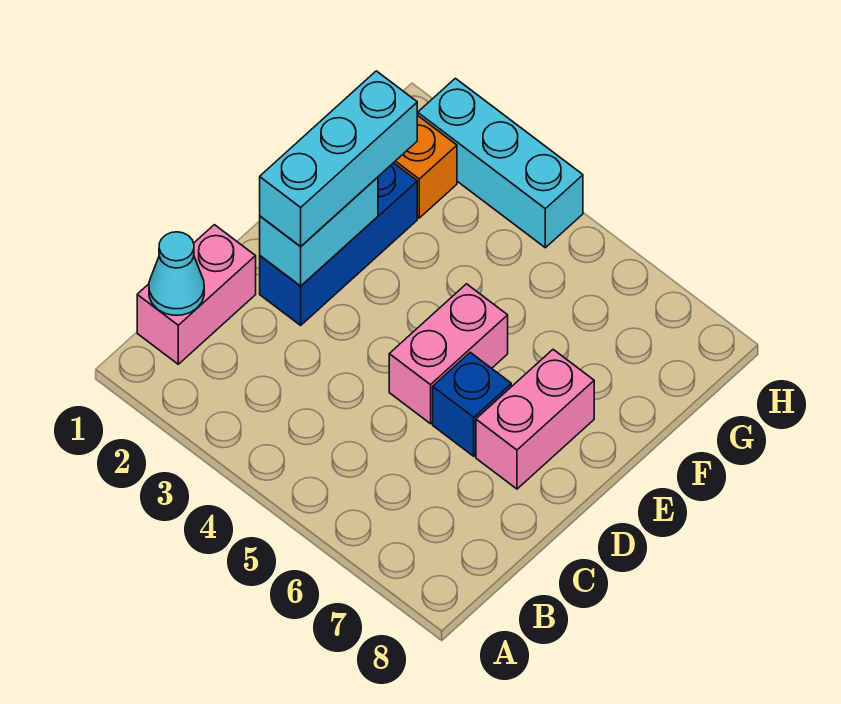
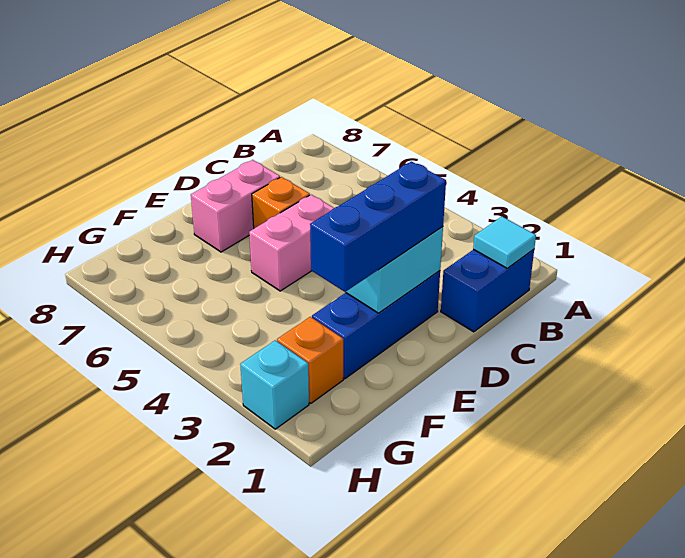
pink brick B1:C1 level 1 -> blue brick B1:C1 level 1
cyan cone B1 level 2 -> cyan tile B1 level 2
cyan brick D2:F2 level 3 -> blue brick D2:F2 level 3
blue brick D6 level 1 -> orange brick D6 level 1
cyan brick H2:H4 level 1 -> cyan brick H2 level 1

